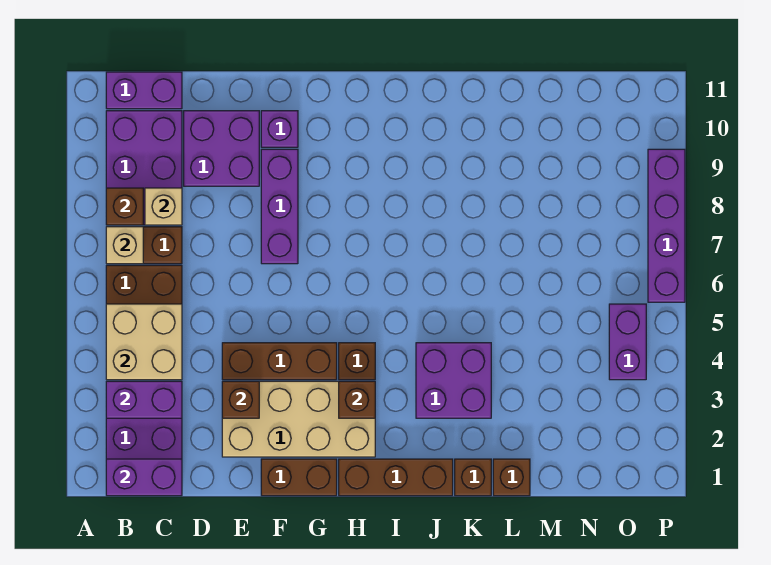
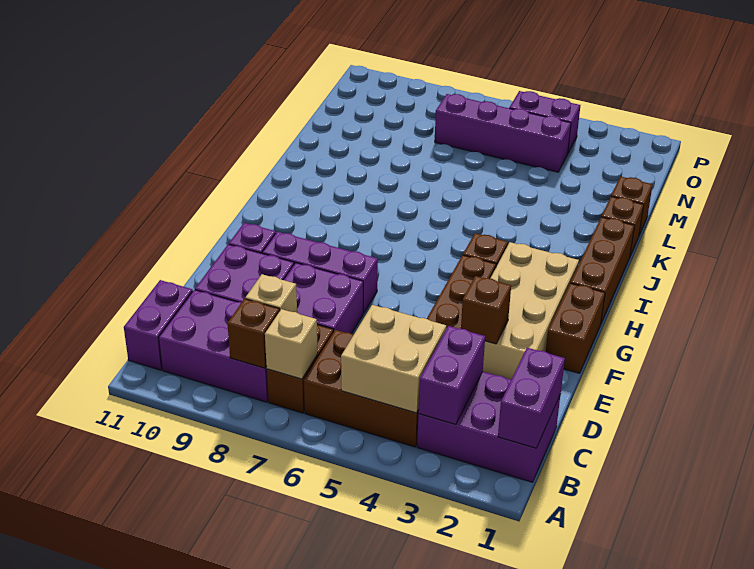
brown brick H3 level 2 -> none
purple brick J3:K4 level 1 -> purple brick D7:E8 level 1
purple brick P6:P9 level 1 -> purple brick N4:N7 level 1

